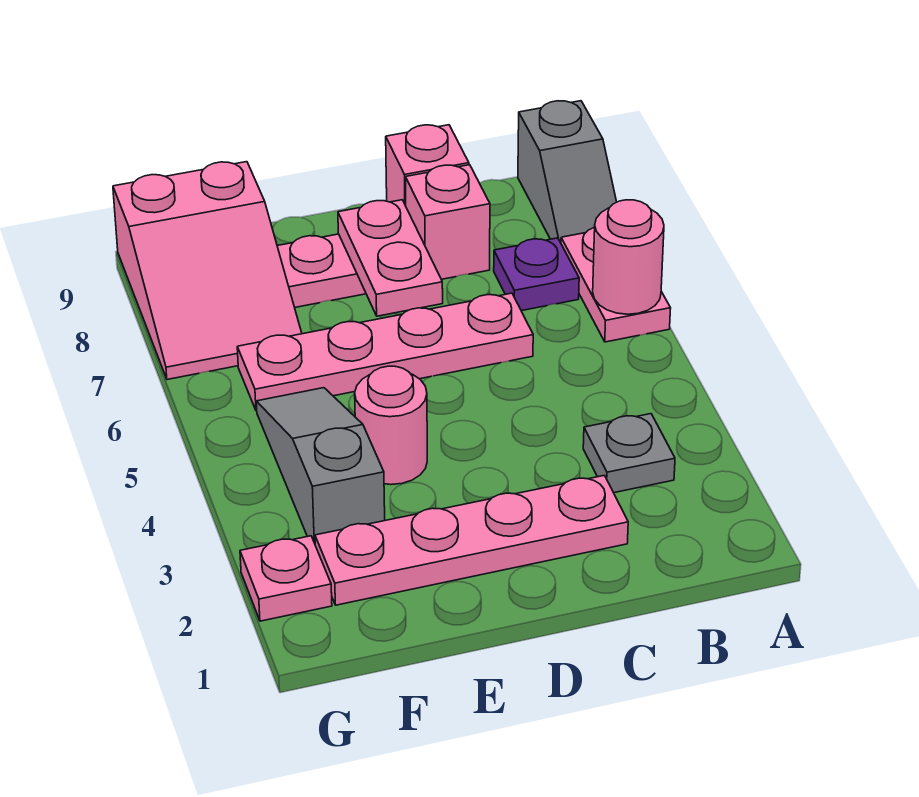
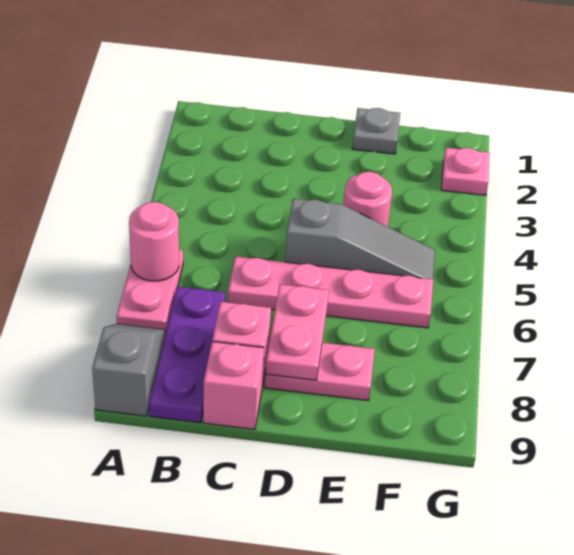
grey plate B3 level 1 -> grey plate E1 level 1
purple plate B7 level 1 -> purple plate B7:B9 level 1
pink plate C2:F2 level 1 -> none
grey slope F3:F5 level 1 top 3 -> grey slope D5:F5 level 1 top D
pink slope F7:G9 level 1 top 9 -> none

